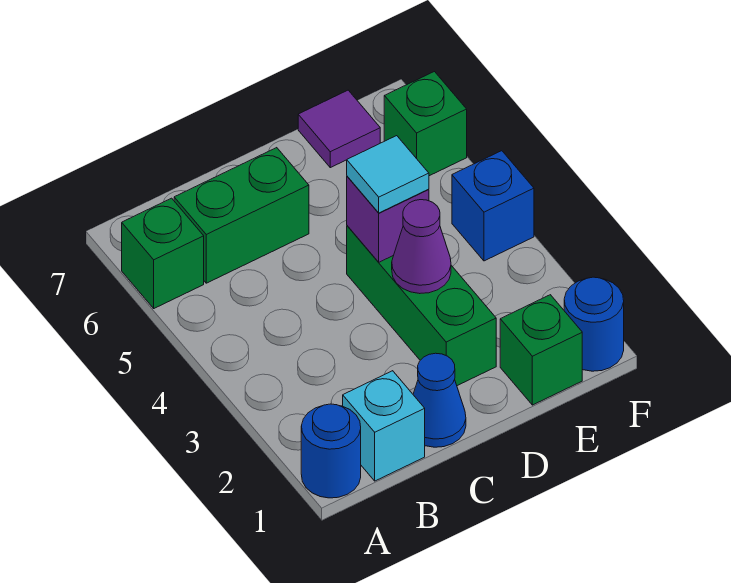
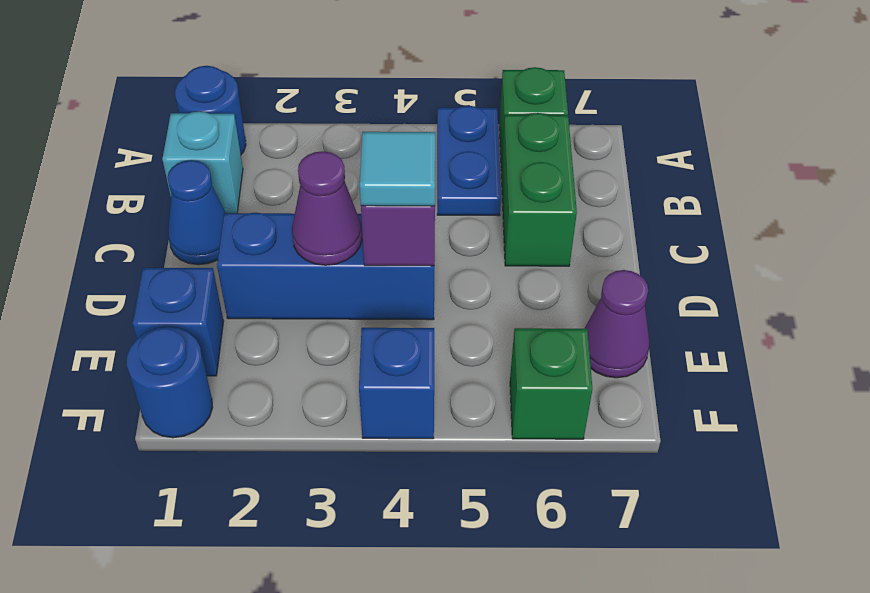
none -> blue plate A5:B5 level 1
green brick D2:D4 level 1 -> blue brick D2:D4 level 1
green brick E1 level 1 -> blue brick E1 level 1
purple tile E7 level 1 -> purple cone E7 level 1

